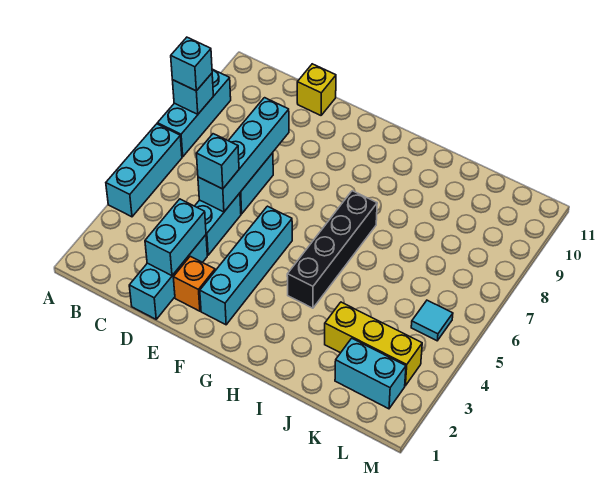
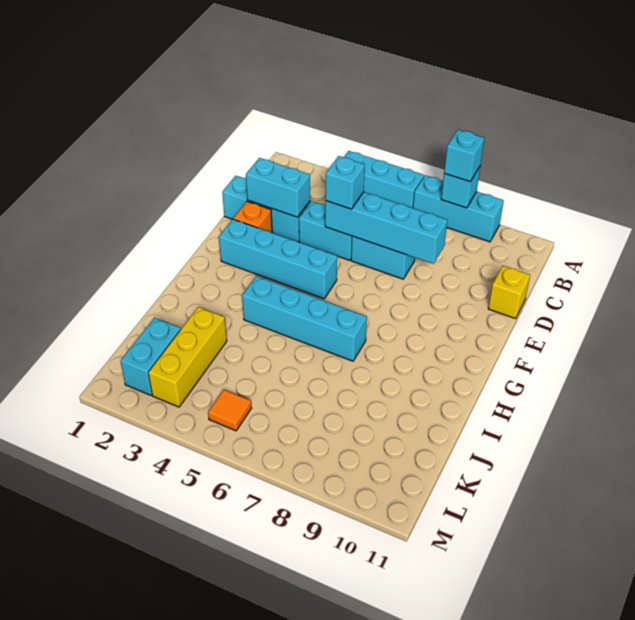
black brick H4:H7 level 1 -> cyan brick H4:H7 level 1
cyan tile L5 level 1 -> orange tile L5 level 1

